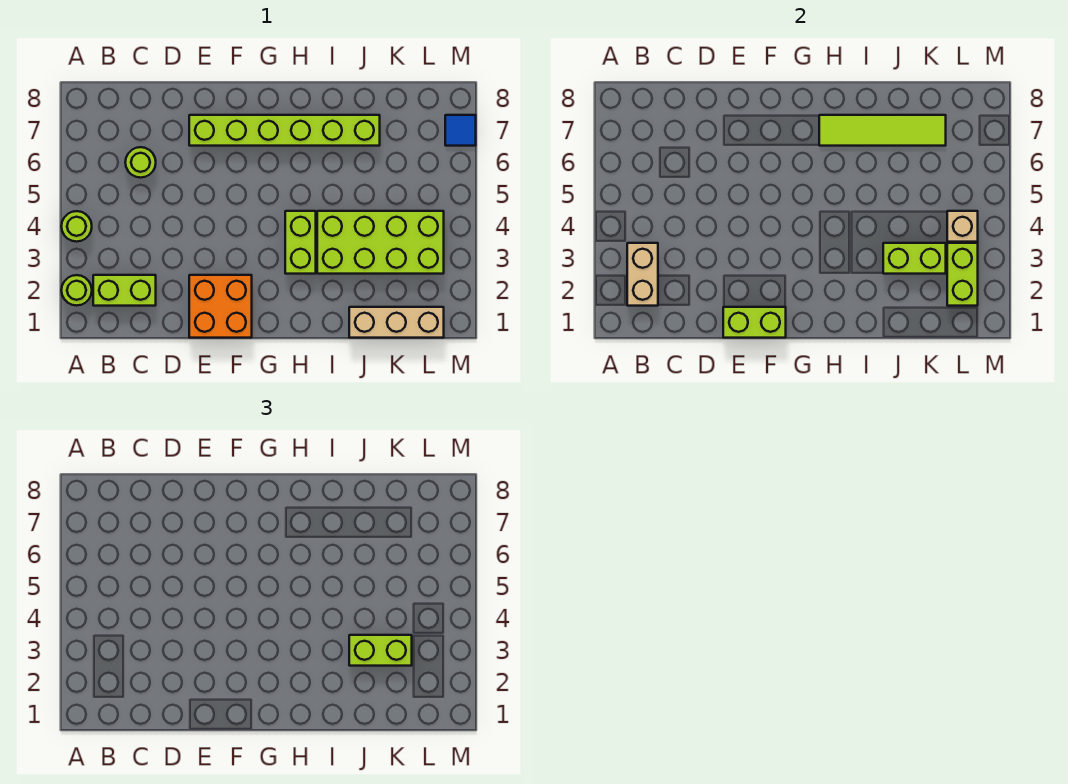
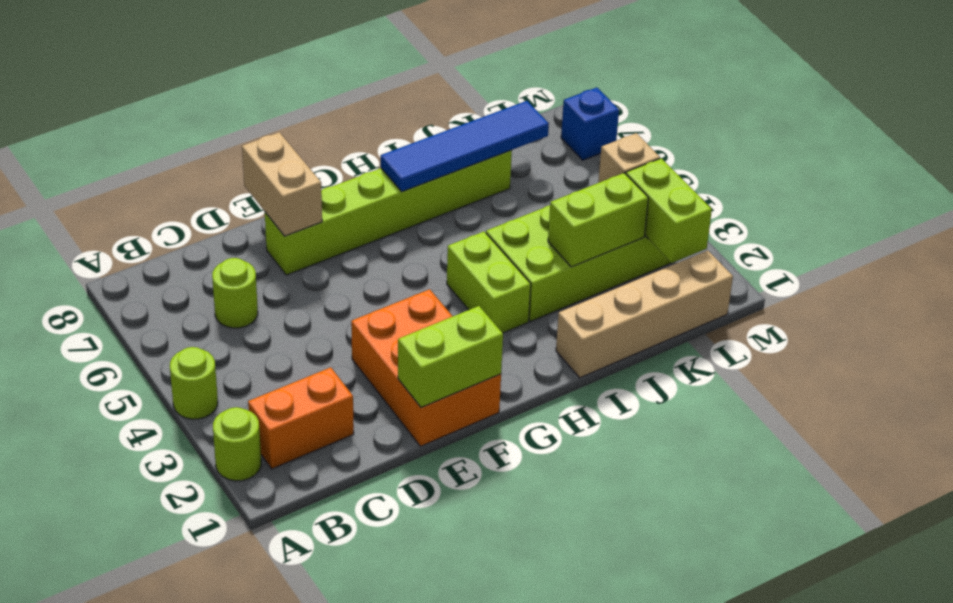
lime brick B2:C2 level 1 -> orange brick B2:C2 level 1
tan brick B2:B3 level 2 -> tan brick E7:E8 level 2
orange brick E1:F2 level 1 -> orange brick E1:F3 level 1
lime tile H7:K7 level 2 -> blue tile H7:K7 level 2
tan brick J1:L1 level 1 -> tan brick I1:L1 level 1
lime brick J3:K3 level 3 -> none
blue tile M7 level 1 -> blue brick M7 level 1

